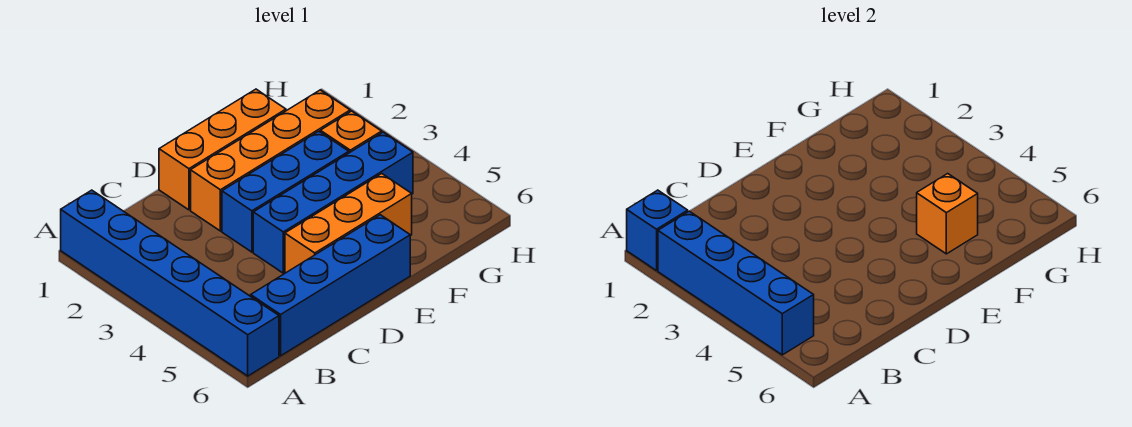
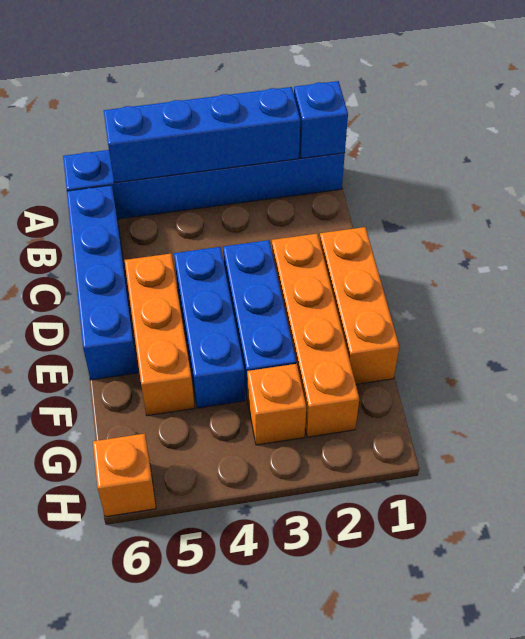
blue brick D4:G4 level 1 -> blue brick D4:F4 level 1
orange brick F5 level 2 -> orange brick H6 level 1

